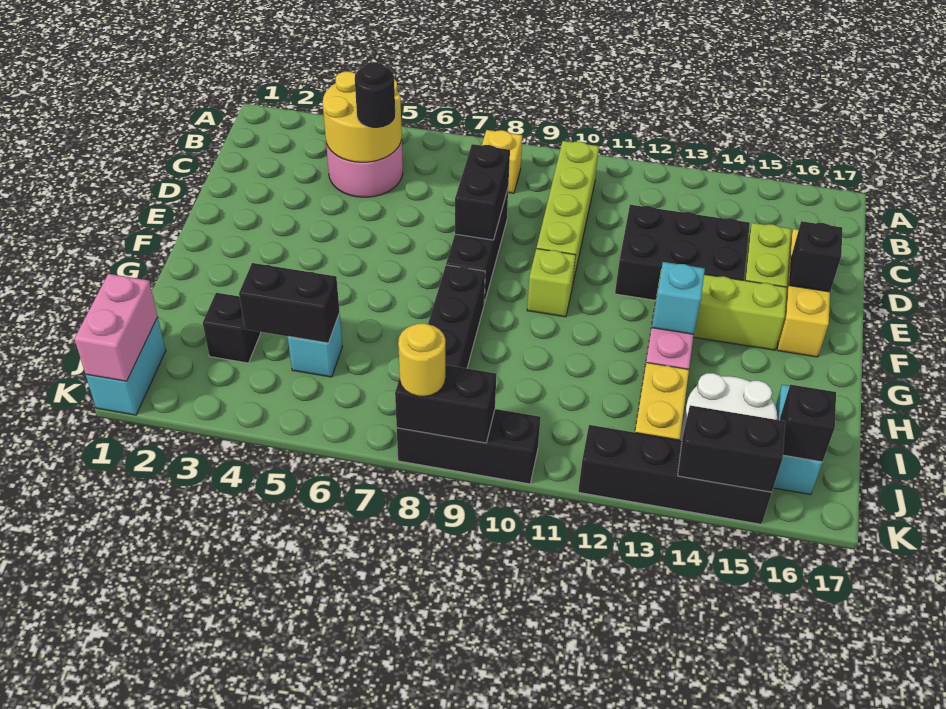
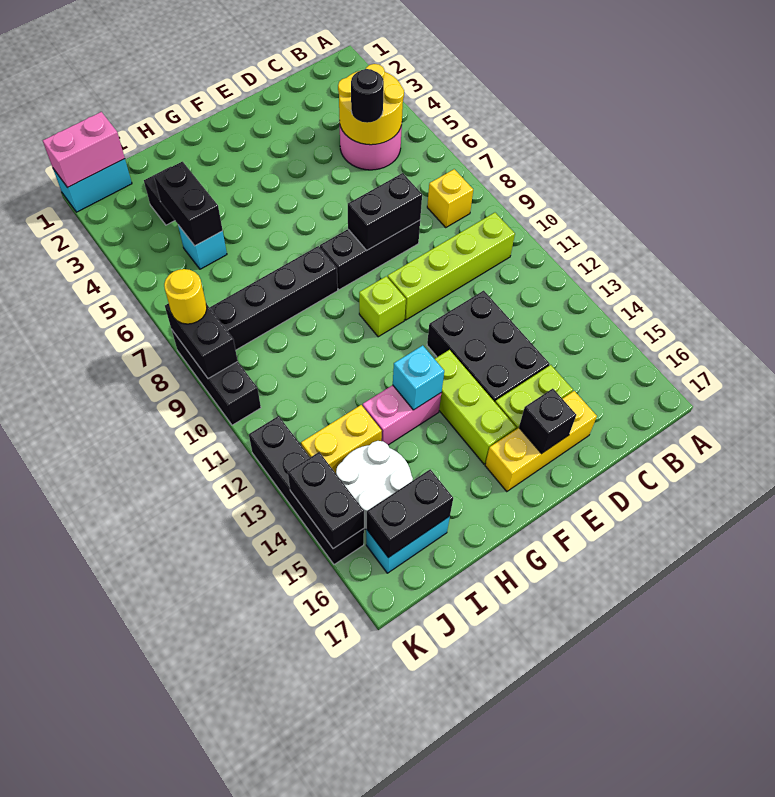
black brick J16 level 2 -> black brick I16:J16 level 2

